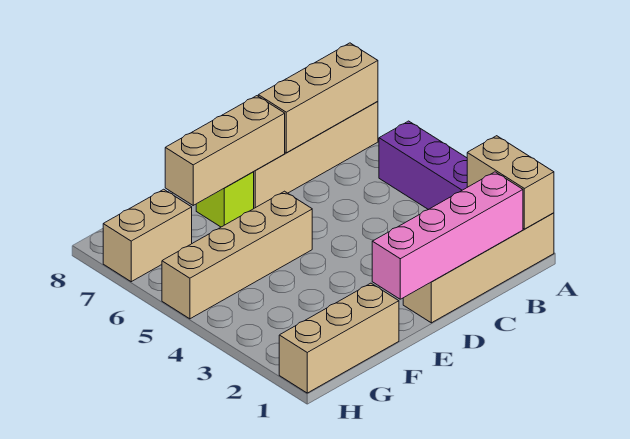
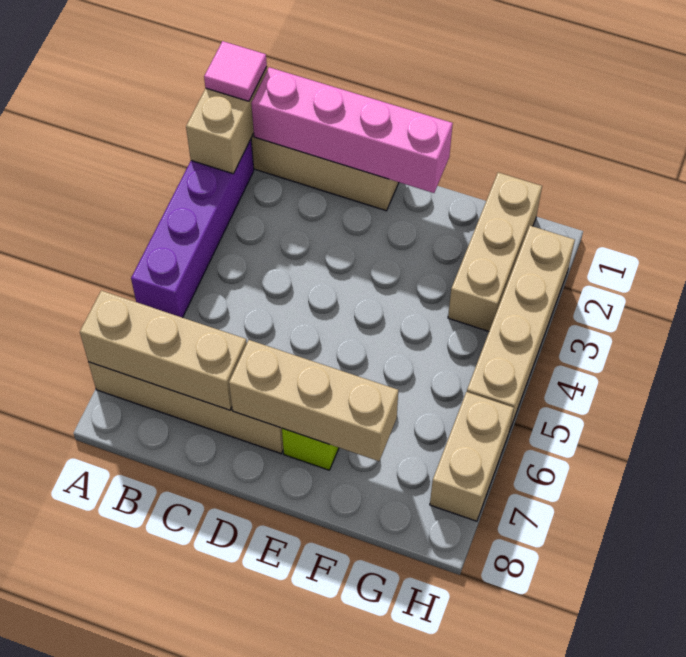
none -> pink tile A1 level 3
tan brick E5:H5 level 1 -> tan brick H2:H5 level 1
tan brick F1:H1 level 1 -> tan brick G1:G3 level 1
tan brick G7:H7 level 1 -> tan brick H6:H7 level 1

